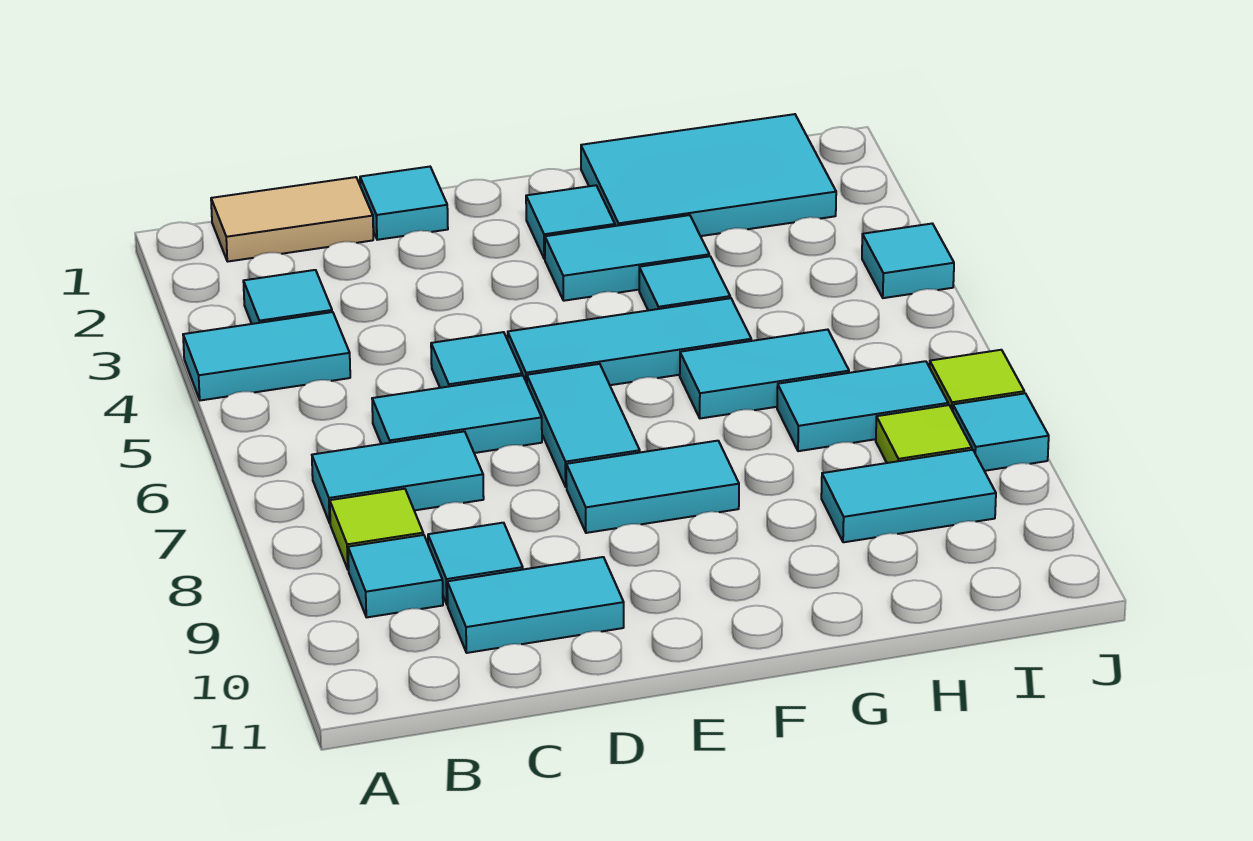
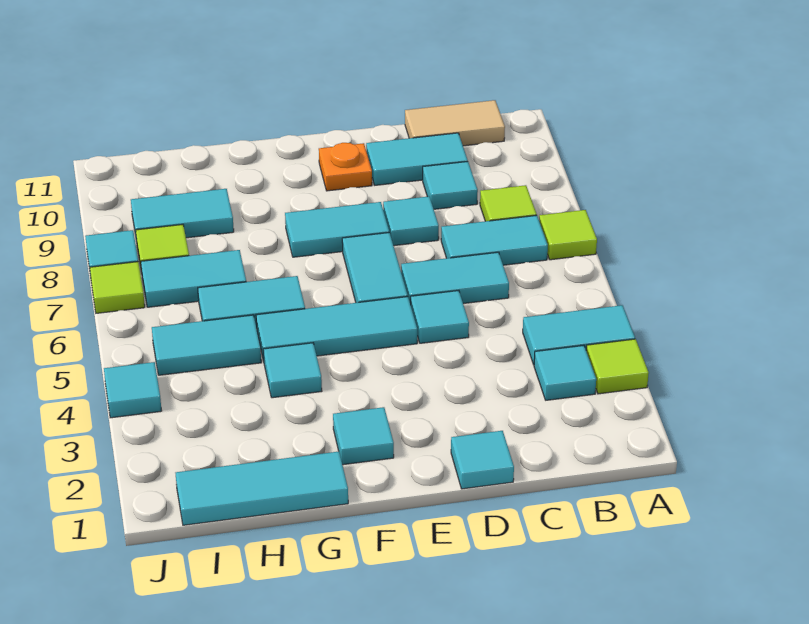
none -> lime tile A3 level 1
none -> lime tile A7 level 1
tan tile B1:C1 level 1 -> tan tile B11:C11 level 1
cyan tile B9 level 1 -> cyan tile D8 level 1
none -> orange plate E10 level 1
cyan tile F3:G3 level 1 -> cyan tile H5:I5 level 1
cyan tile G1:I2 level 1 -> cyan tile G1:I1 level 1

